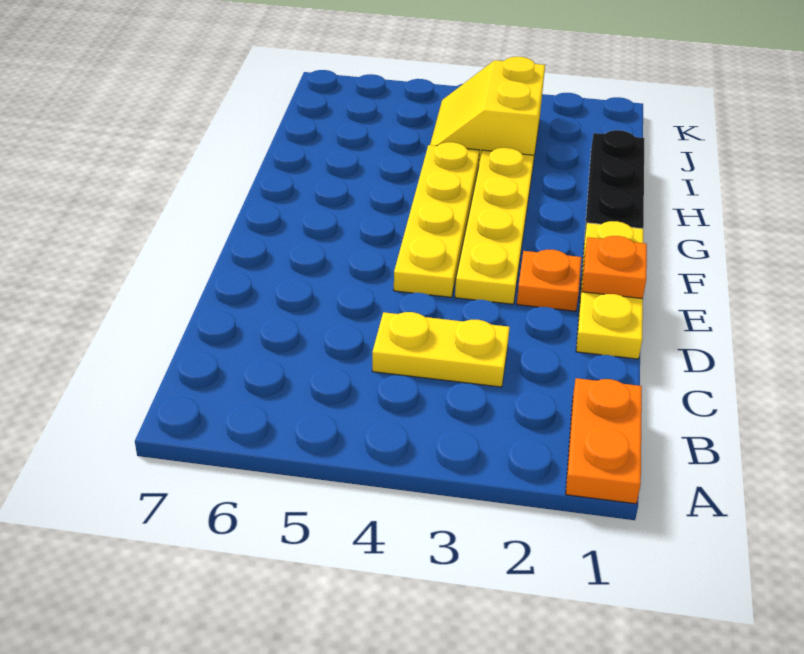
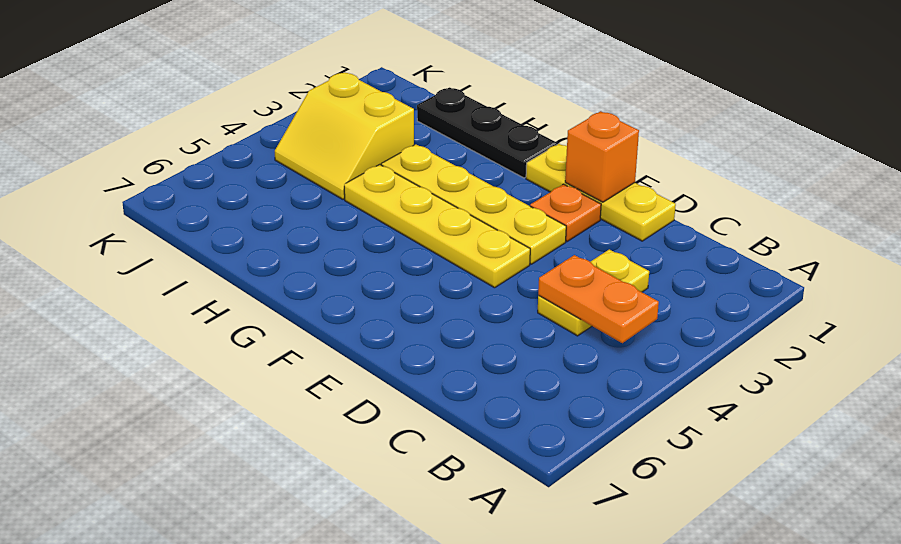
orange plate A1:B1 level 1 -> orange plate B4:C4 level 2
orange plate E1 level 2 -> orange brick E1 level 2

